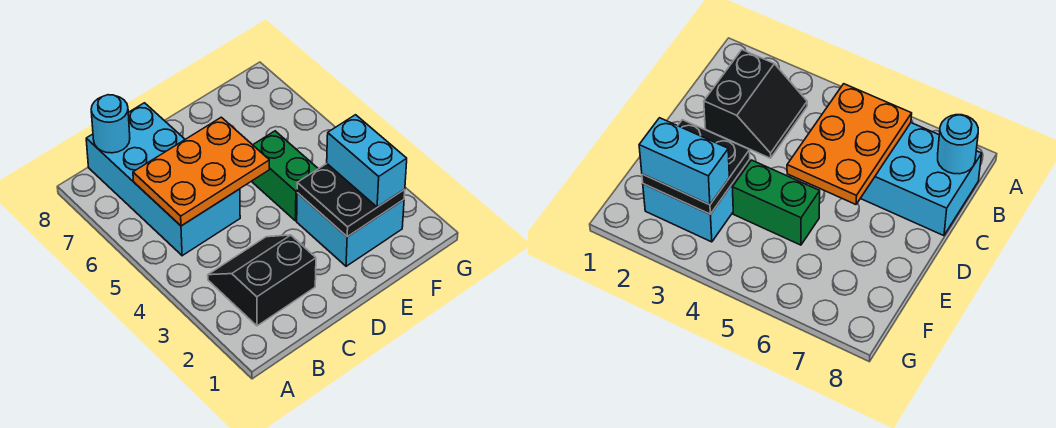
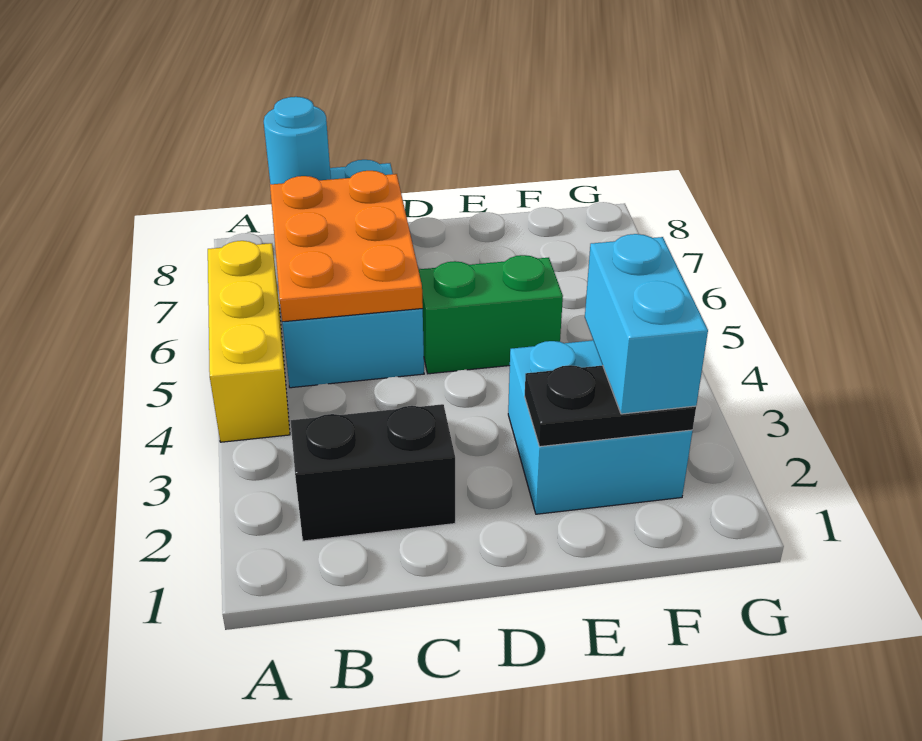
none -> yellow brick A4:A6 level 1
orange plate B5:D6 level 2 -> orange plate B5:C7 level 2
black plate E2:F3 level 2 -> black plate E2:F2 level 2
green brick E4:E5 level 1 -> green brick D5:E5 level 1

